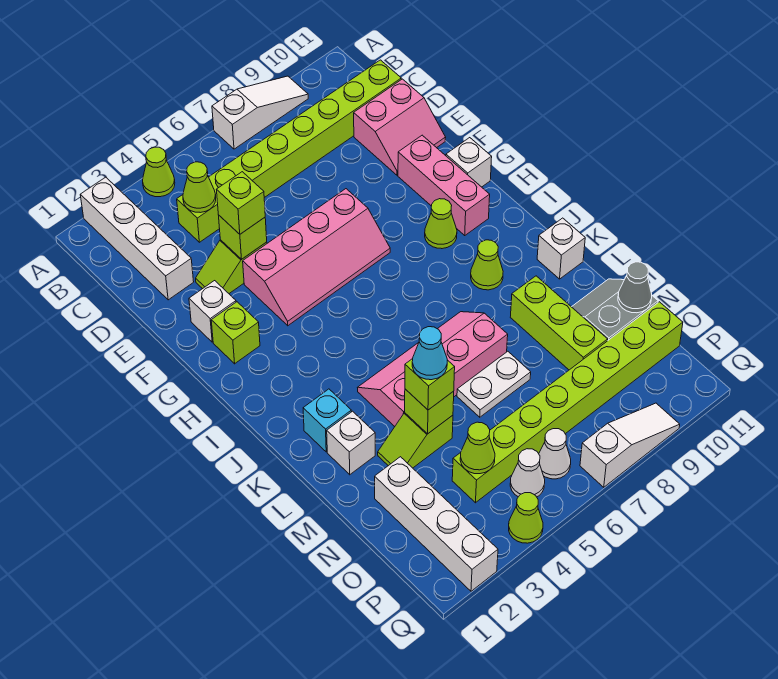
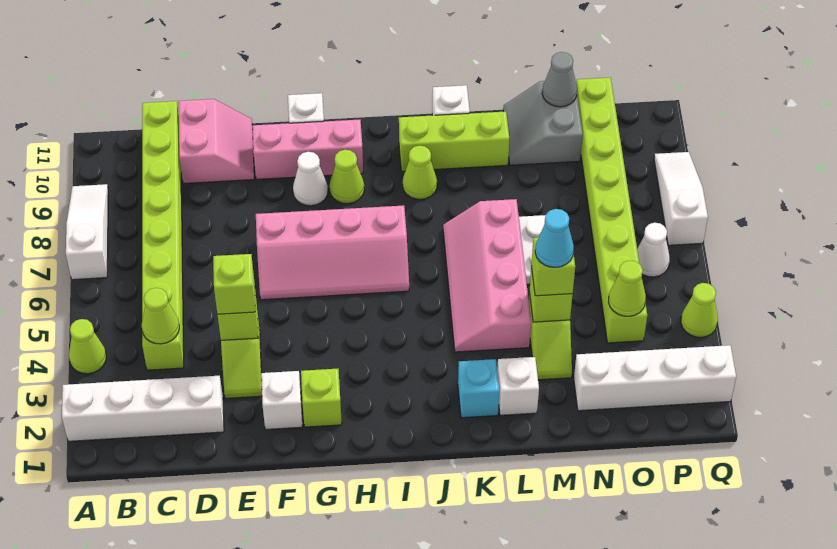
pink slope F4:G7 level 1 top F -> pink slope F6:I7 level 1 top 7
lime brick L9:N9 level 1 -> lime brick J10:L10 level 1
white cone P5 level 1 -> white cone G9 level 1

